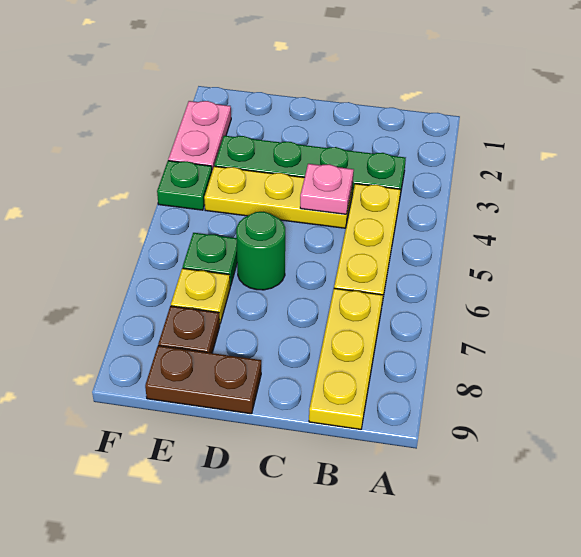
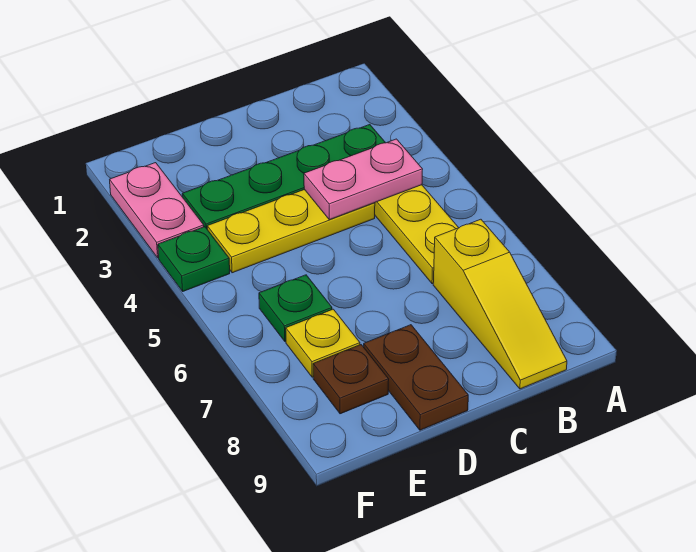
yellow plate B7:B9 level 1 -> yellow slope B7:B9 level 1 top 7
pink plate C4 level 2 -> pink plate B4:C4 level 2
green round brick D6 level 1 -> none
brown plate D9:E9 level 1 -> brown plate D8:D9 level 1

